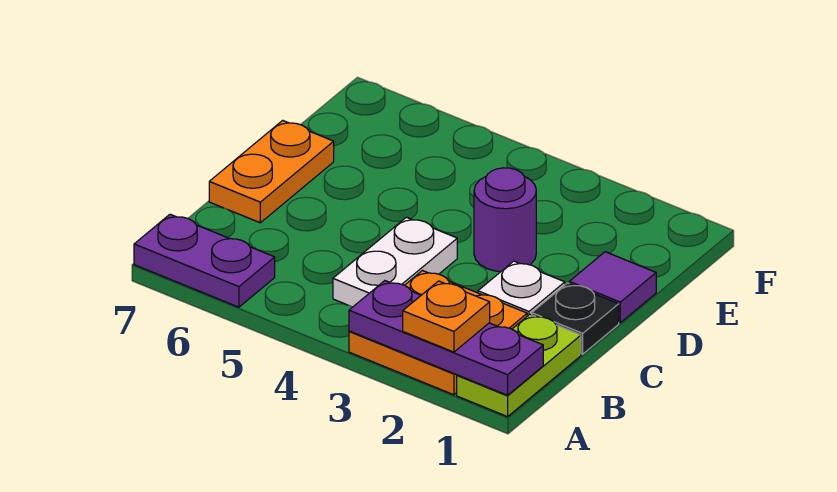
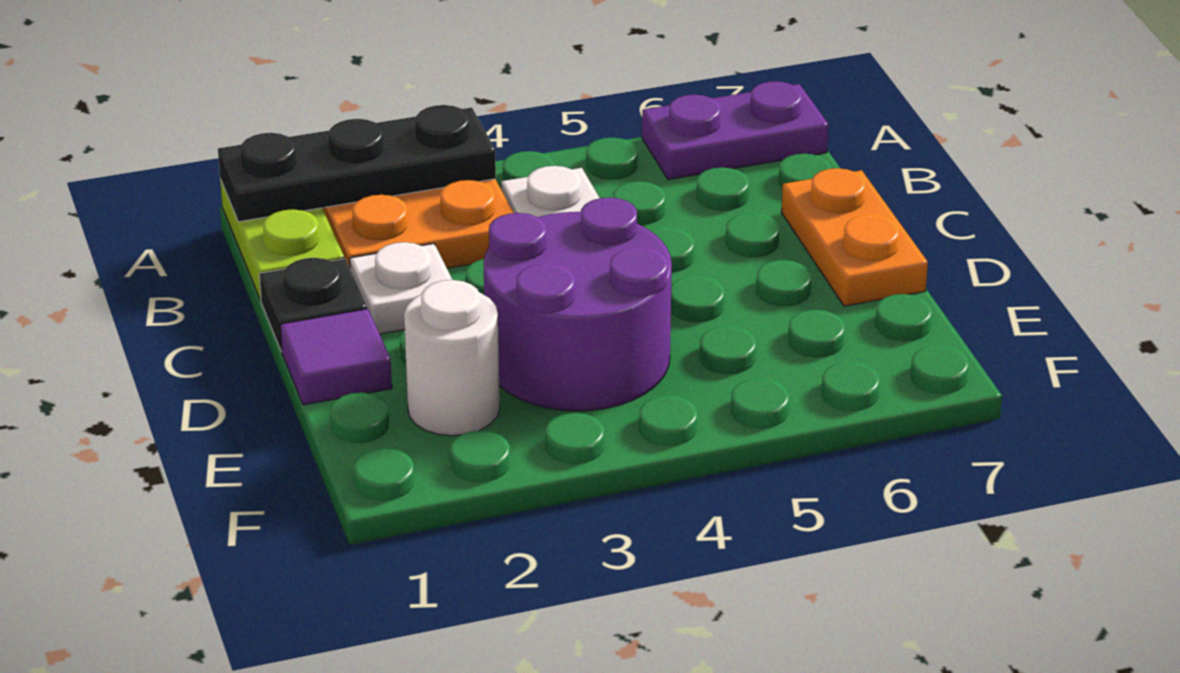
purple plate A1:A3 level 2 -> black plate A1:A3 level 2
orange plate A2 level 3 -> none
purple round brick D3 level 1 -> purple round brick D3:E4 level 1
none -> white round brick E2 level 1

